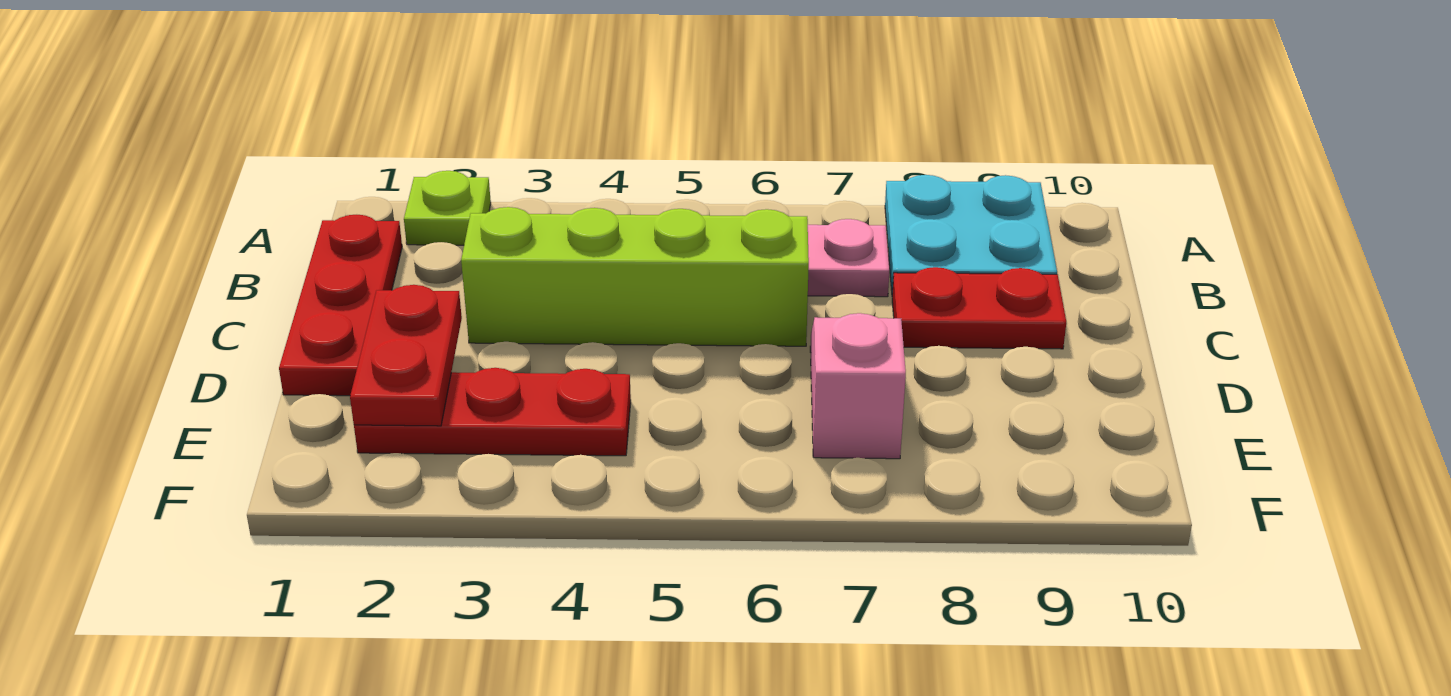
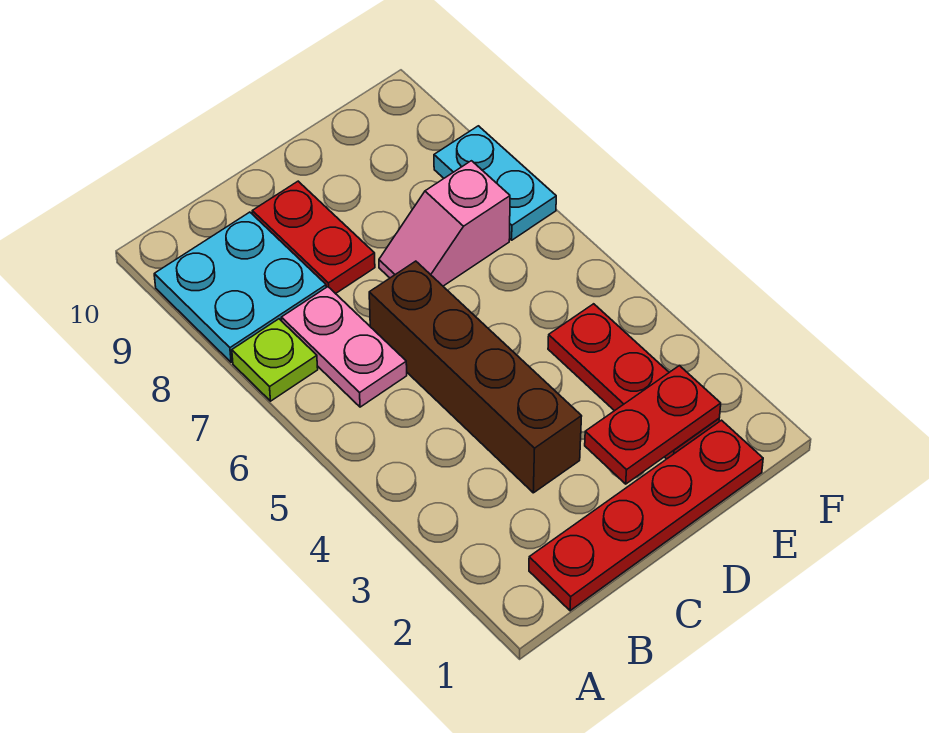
lime plate A2 level 1 -> lime plate A7 level 1
red plate B1:D1 level 1 -> red plate B1:E1 level 1
lime brick C3:C6 level 1 -> brown brick C3:C6 level 1
none -> cyan plate F7:F8 level 1

